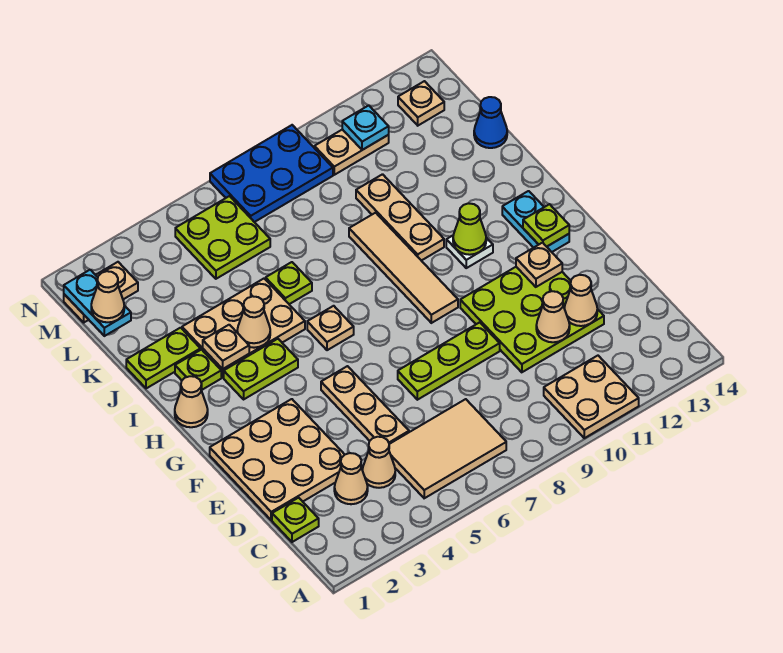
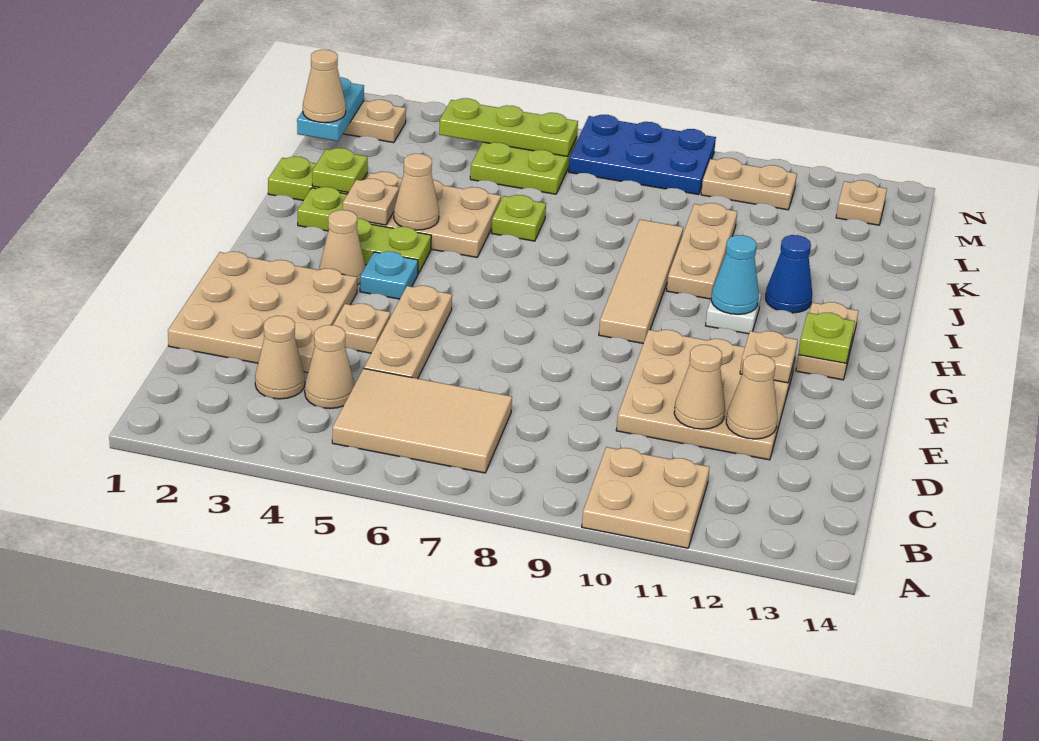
lime plate C1 level 1 -> lime plate J2 level 2
lime plate D10:F12 level 1 -> tan plate D10:F12 level 1
lime plate E7:E9 level 1 -> lime plate M4:M6 level 2
cyan plate G13:H13 level 1 -> tan plate G13:H13 level 1
tan cone H1 level 1 -> tan cone G3 level 1
tan plate H6 level 1 -> tan plate E4 level 1
lime cone H11 level 2 -> cyan cone H11 level 2
blue cone K14 level 1 -> blue cone I12 level 1
cyan plate M11 level 2 -> cyan plate G4 level 1

